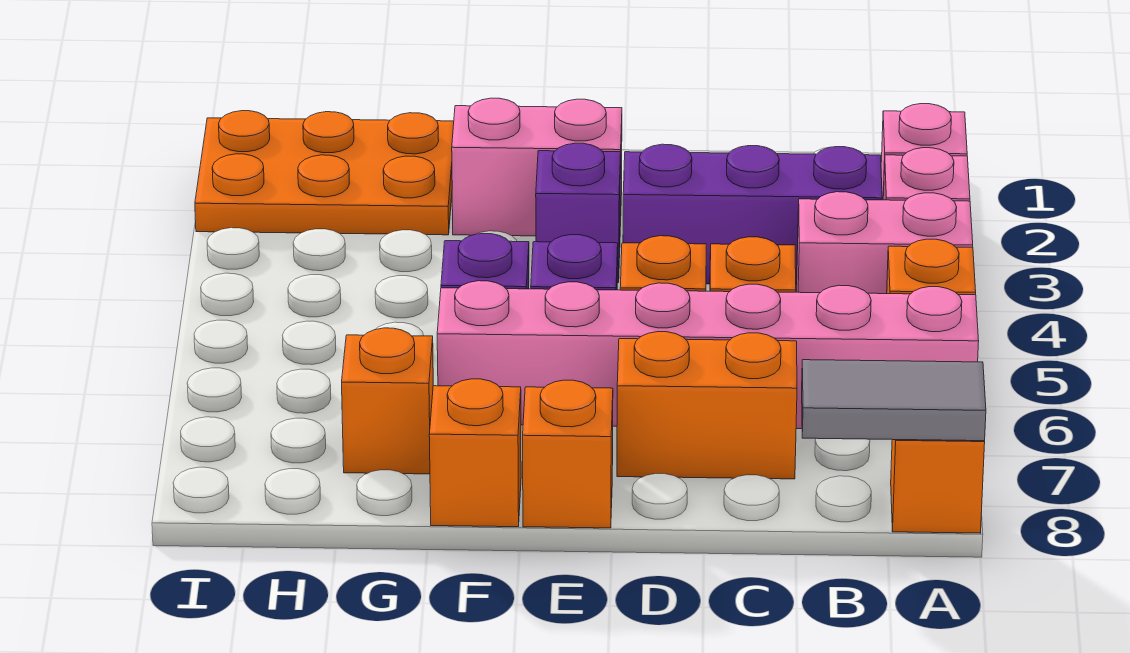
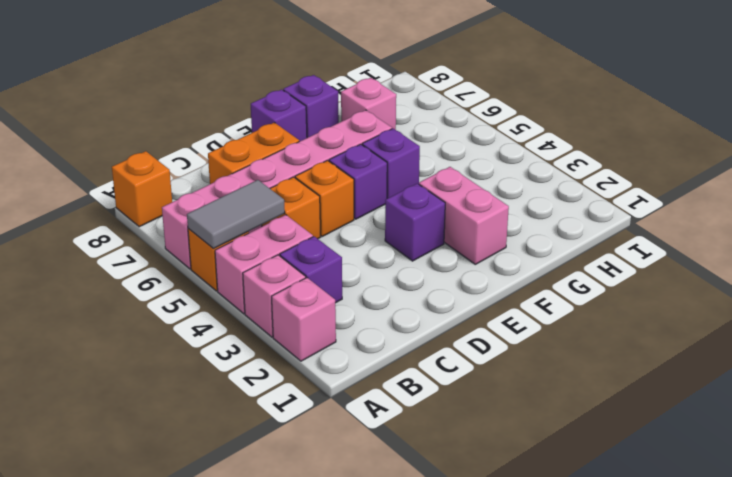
grey tile A8:B8 level 2 -> grey tile A5:B5 level 2
purple brick B3:D3 level 1 -> purple brick B3 level 1
pink brick E2:F2 level 1 -> pink brick F2:F3 level 1
orange brick E8 level 1 -> purple brick E8 level 1
orange brick F8 level 1 -> purple brick F8 level 1
orange plate G1:I2 level 1 -> none
orange brick G7 level 1 -> pink brick G7 level 1

